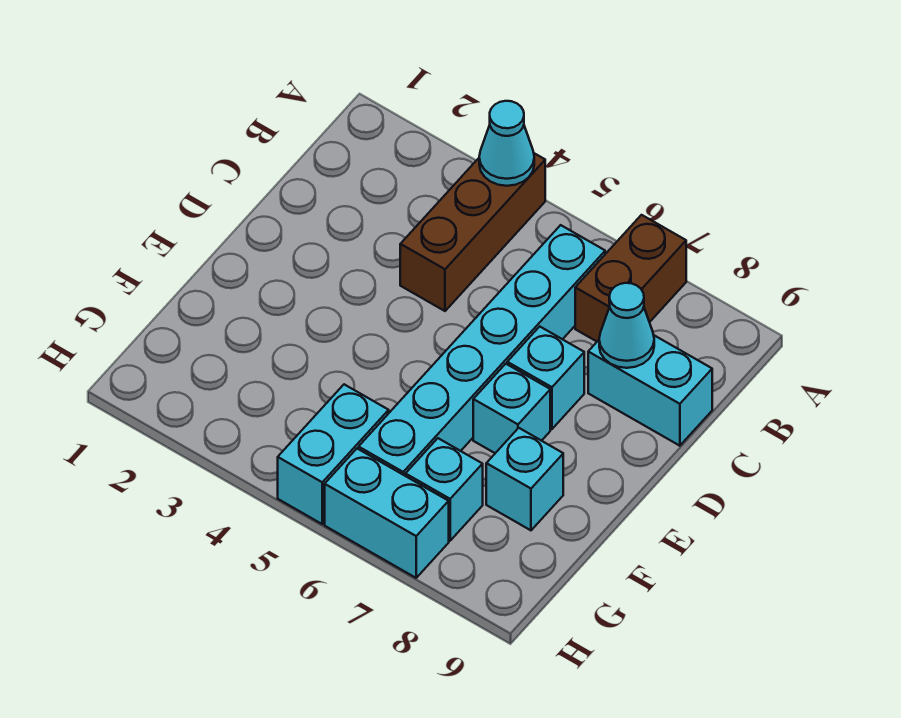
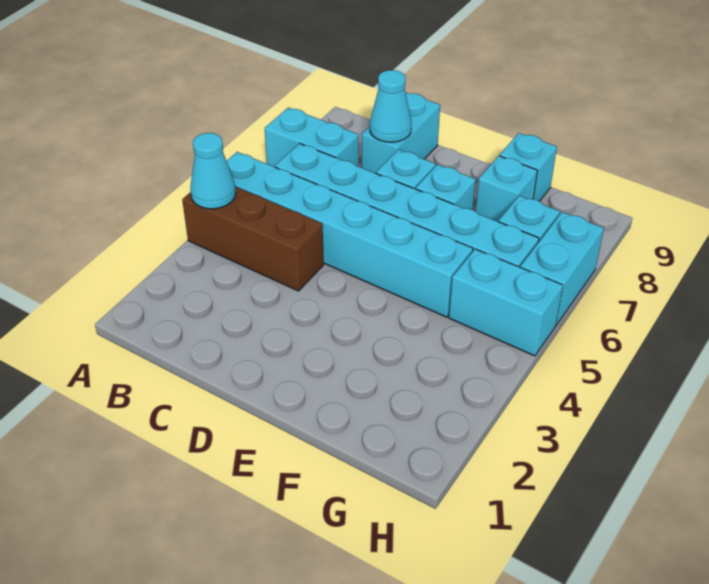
none -> cyan brick A5:F5 level 1
brown brick A7:B7 level 1 -> cyan brick A7:B7 level 1
none -> cyan brick F9 level 1

